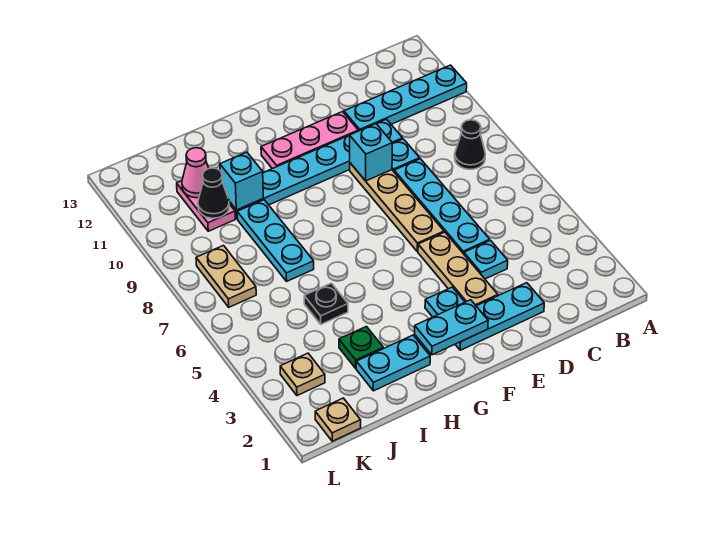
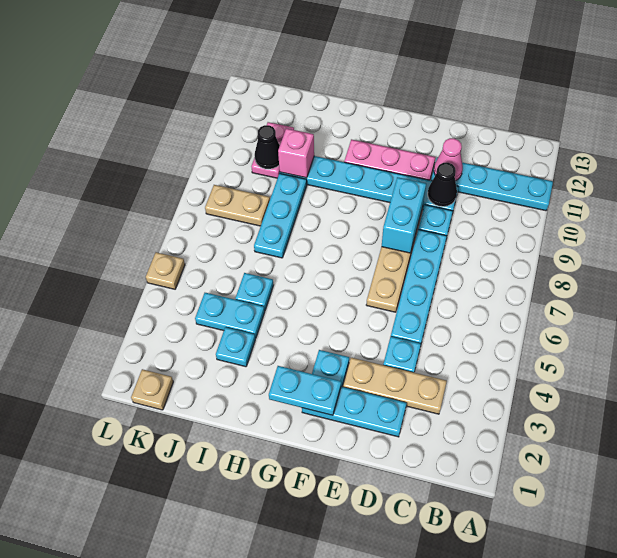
black cone B8 level 1 -> black cone D10 level 2
tan plate E3:E5 level 1 -> tan plate C3:E3 level 1
cyan brick E9 level 2 -> cyan brick E8:E9 level 2
cyan plate H2:I2 level 1 -> cyan plate I4:J4 level 1
green plate I3 level 1 -> cyan plate I3 level 1
black plate I5 level 1 -> cyan plate I5 level 1
cyan brick I10 level 2 -> pink brick I10 level 2
pink cone J11 level 2 -> pink cone D11 level 2
tan plate K3 level 1 -> tan plate L5 level 1
tan plate K7:K8 level 1 -> tan plate J8:K8 level 1

